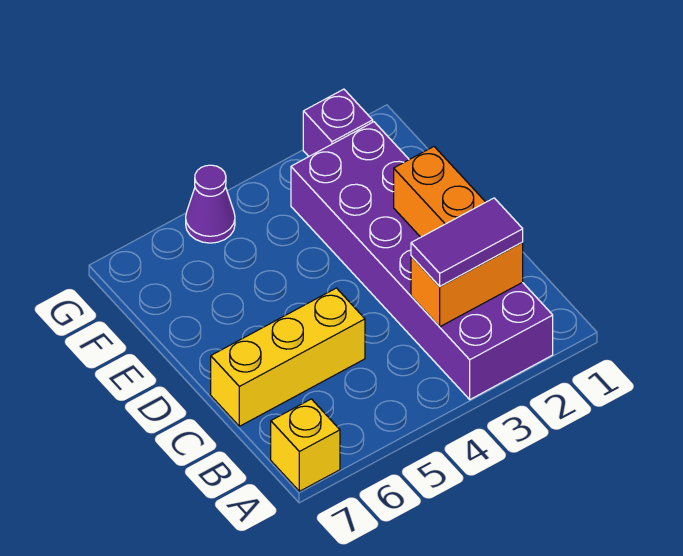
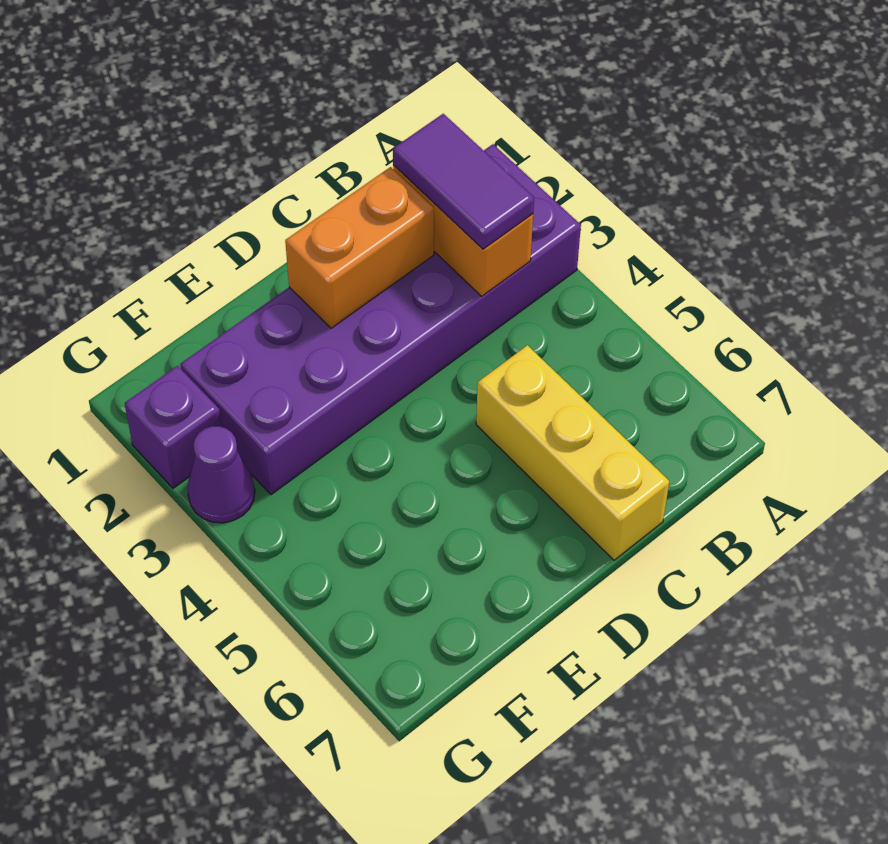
yellow brick A7 level 1 -> none
purple cone G5 level 1 -> purple cone G3 level 1

